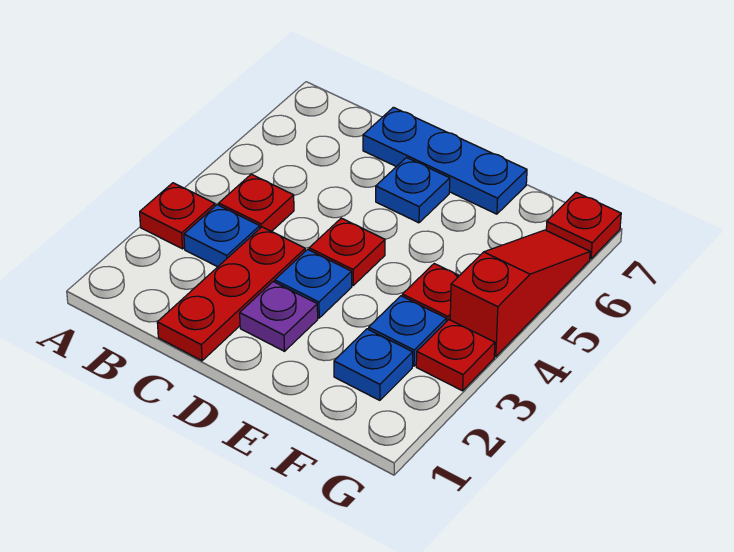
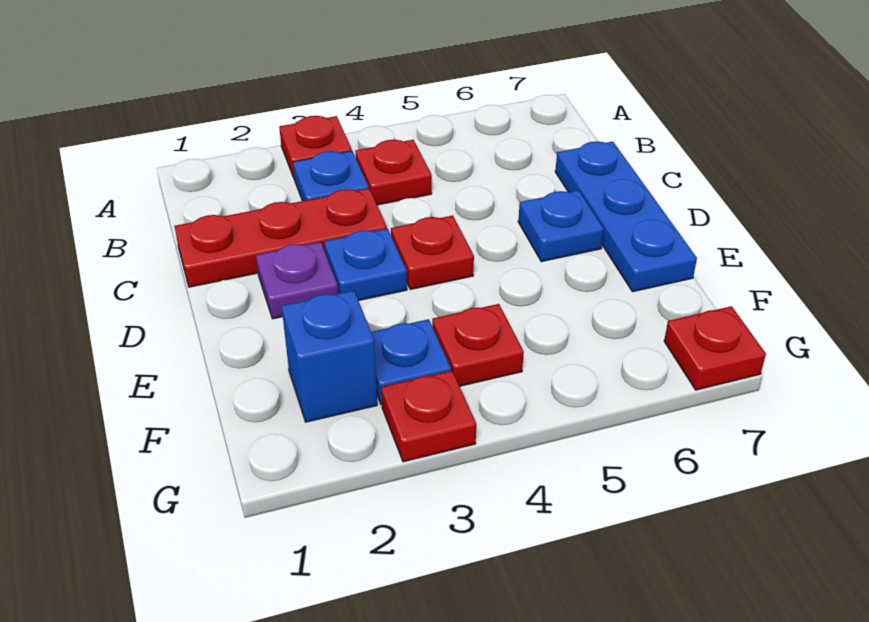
blue plate F2 level 1 -> blue brick F2 level 1
red slope G4:G6 level 1 top 4 -> none

